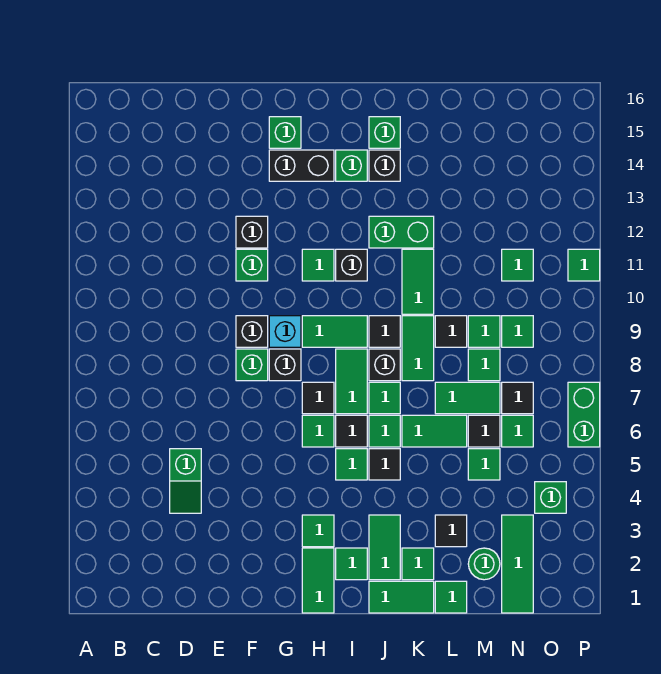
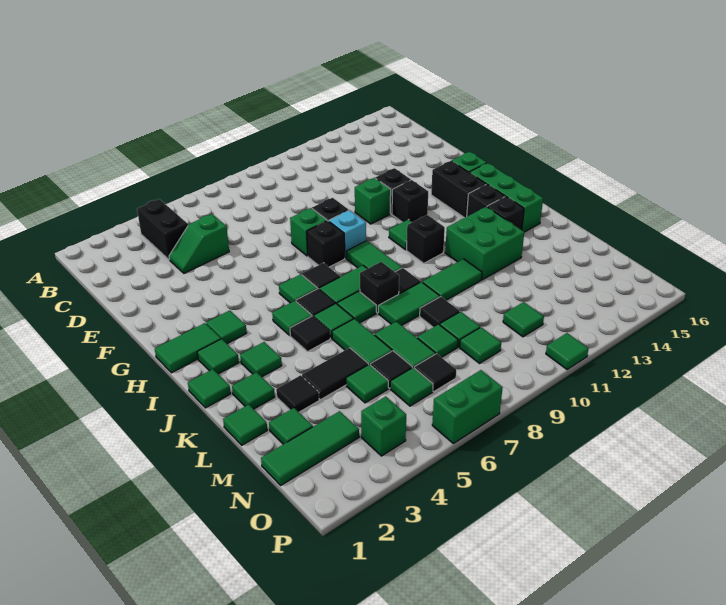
none -> black brick B4:C4 level 1
none -> black brick G12 level 1
green brick I14 level 1 -> black brick I14 level 1
green tile J1:K1 level 1 -> green tile J1 level 1
green tile J2:J3 level 1 -> green tile J3 level 1
green brick J12:K12 level 1 -> green brick J12:K13 level 1
green brick J15 level 1 -> green brick H15:J15 level 1
none -> black tile L4:L5 level 1
green round brick M2 level 1 -> green tile M2 level 1

